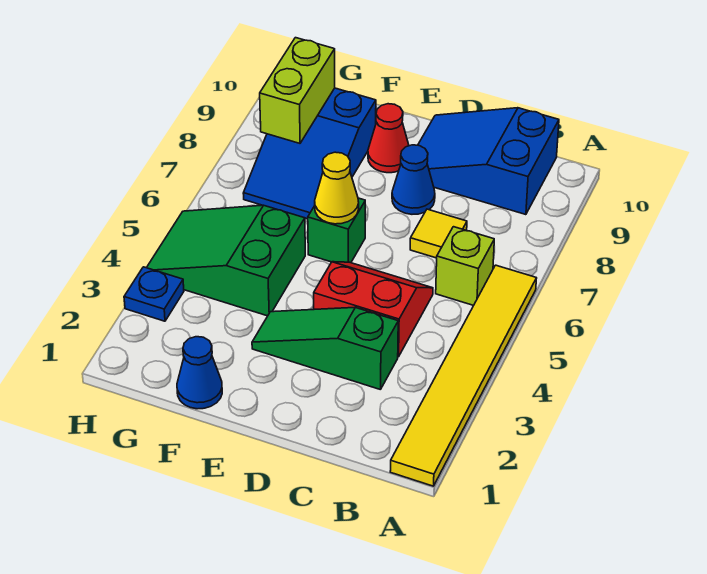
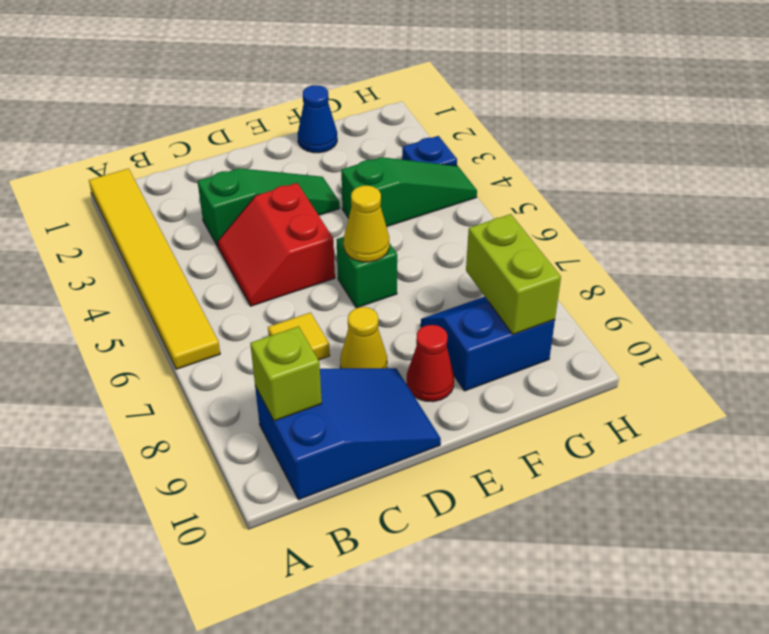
lime brick B6 level 1 -> lime brick B9 level 2
red slope C4:D5 level 1 top 4 -> red slope C4:D5 level 1 top D
blue cone D8 level 1 -> yellow cone D8 level 1
green slope F4:H5 level 1 top F -> green slope F4:H4 level 1 top F
blue slope F7:G9 level 1 top 9 -> blue slope F8:G9 level 1 top 9

